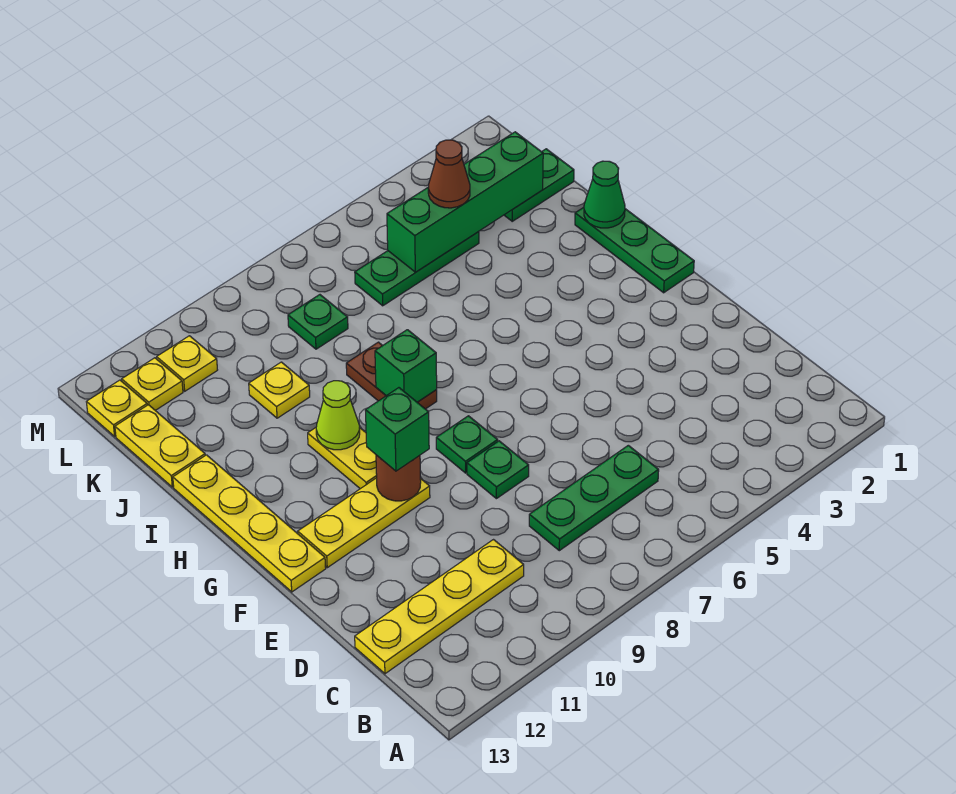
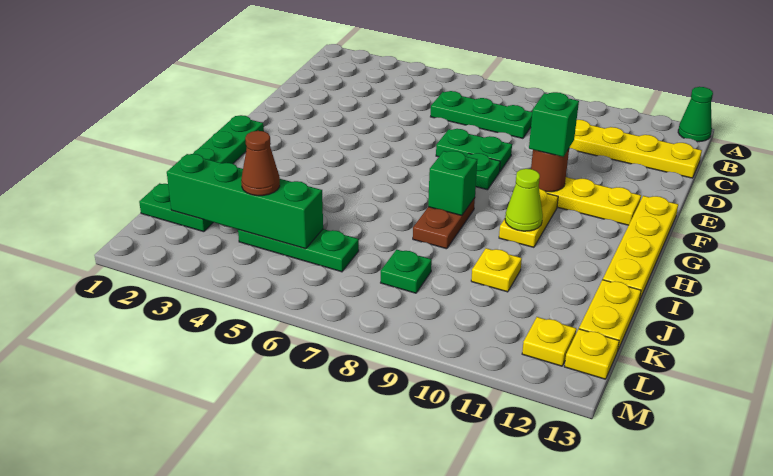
green plate E8 level 1 -> green plate E7:E8 level 1
green cone I1 level 2 -> green cone A13 level 1
yellow plate L11 level 1 -> none

